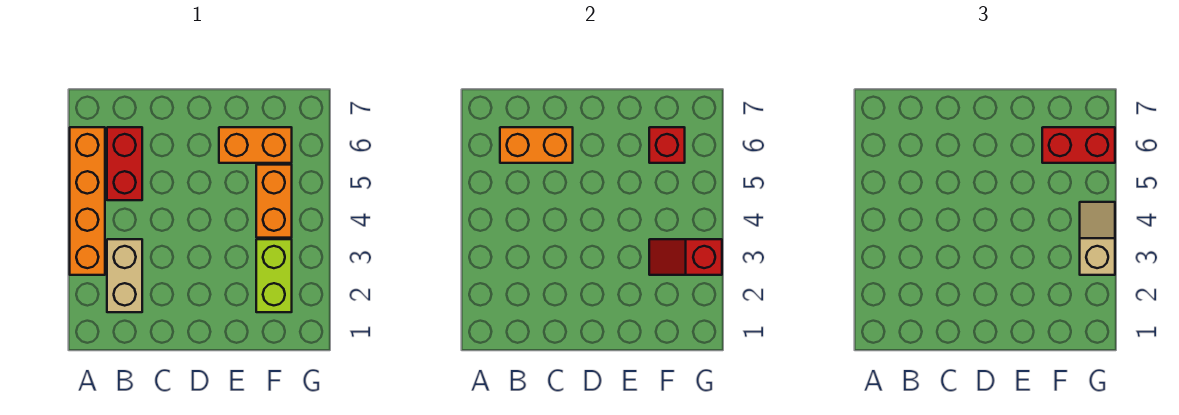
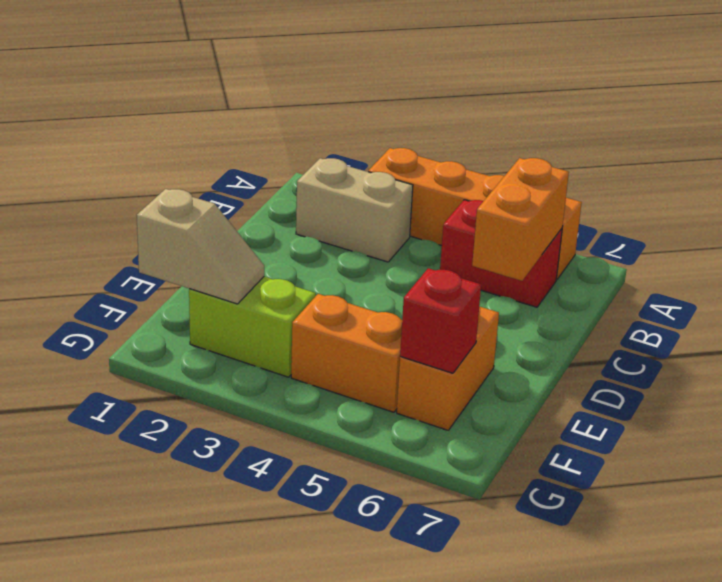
red slope F3:G3 level 2 top G -> none
red brick F6:G6 level 3 -> none
tan slope G3:G4 level 3 top 3 -> tan slope F1:F2 level 2 top 1

